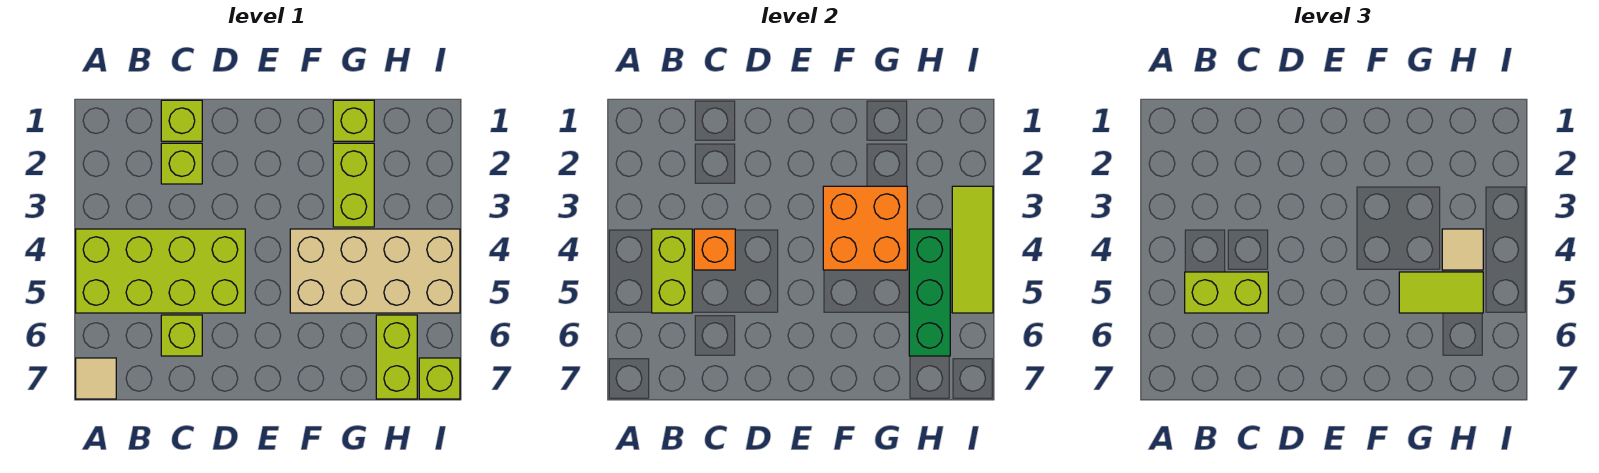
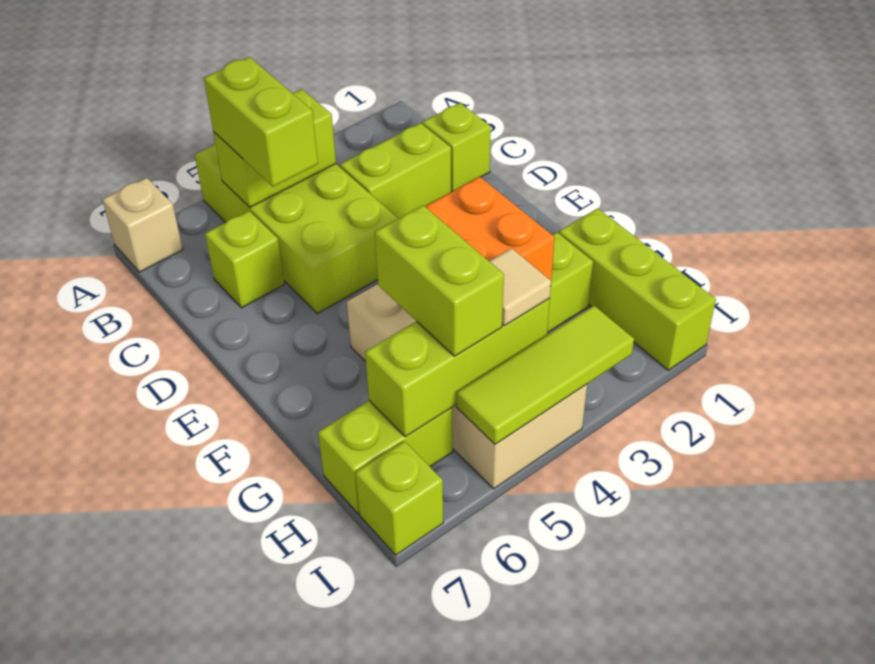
tan tile A7 level 1 -> tan brick A7 level 1
lime brick C2 level 1 -> lime brick C2:C3 level 1
orange brick C4 level 2 -> none
lime brick G1 level 1 -> lime brick G1:I1 level 1
lime tile G5:H5 level 3 -> lime brick G5:H5 level 3
green brick H4:H6 level 2 -> lime brick H4:H6 level 2

